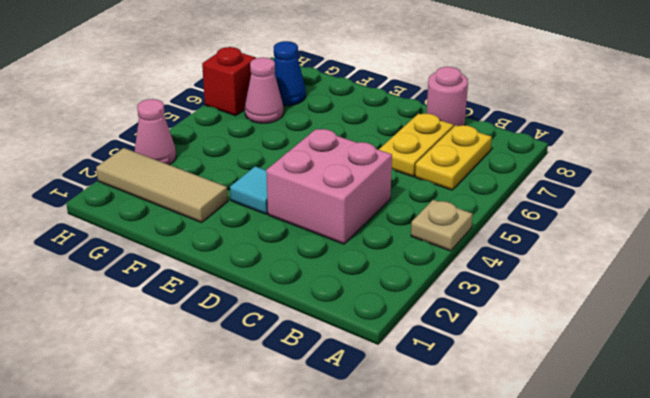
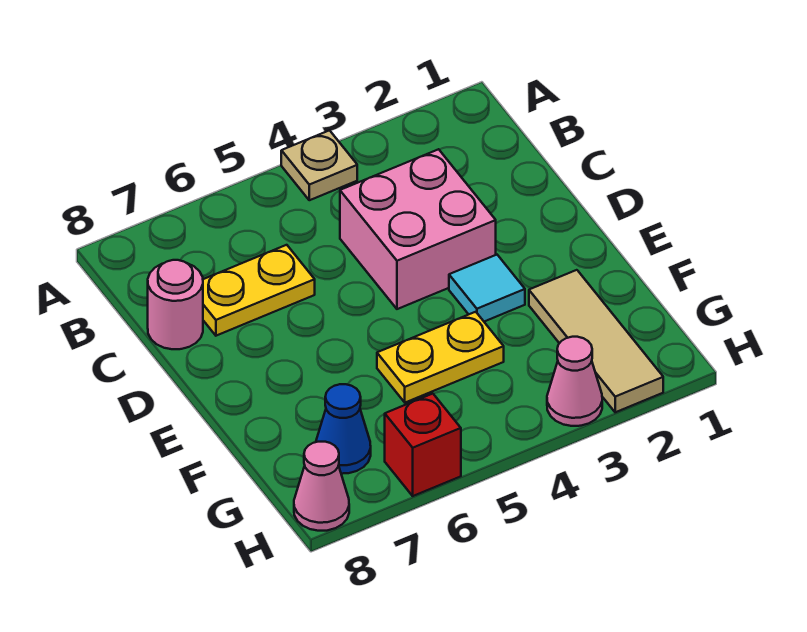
yellow plate B6:B7 level 1 -> yellow plate F4:F5 level 1
pink cone G6 level 1 -> pink cone H8 level 1

